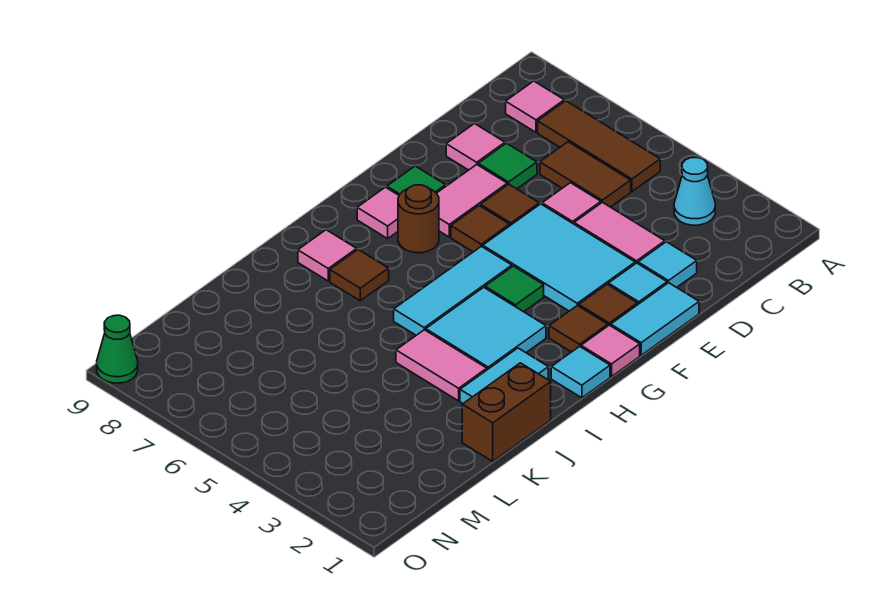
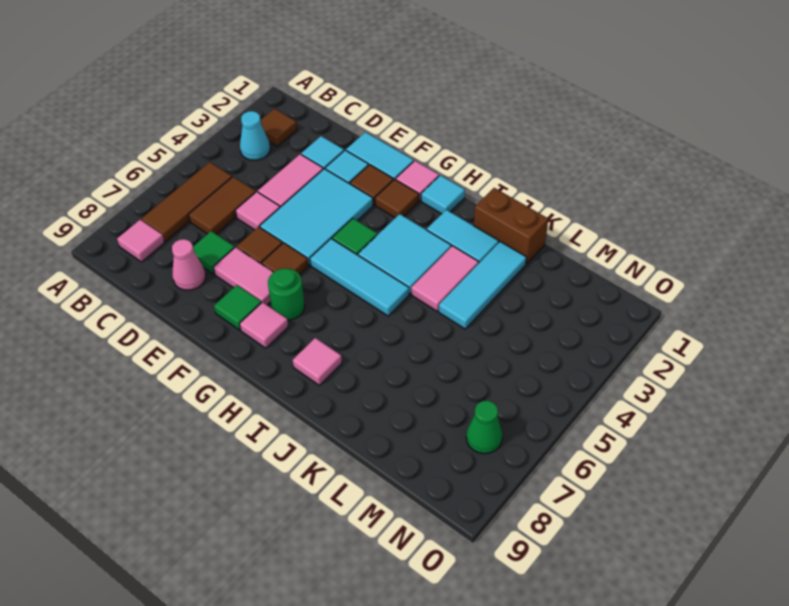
pink tile D8 level 1 -> pink cone D8 level 1
brown round brick G7 level 1 -> green round brick G7 level 1
brown tile I7 level 1 -> brown tile B2 level 1
none -> cyan tile K2:K4 level 1
green cone O9 level 1 -> green cone N7 level 1

